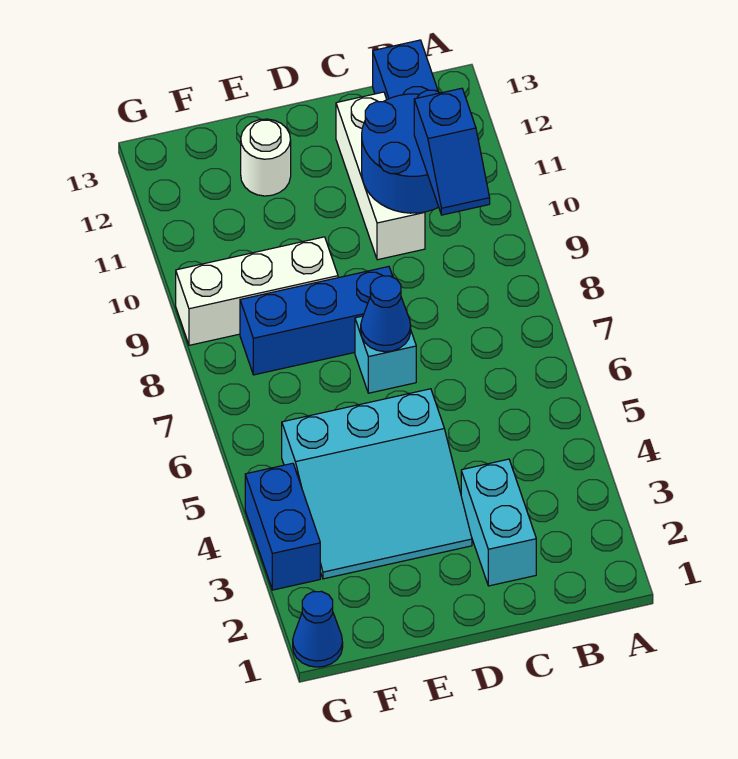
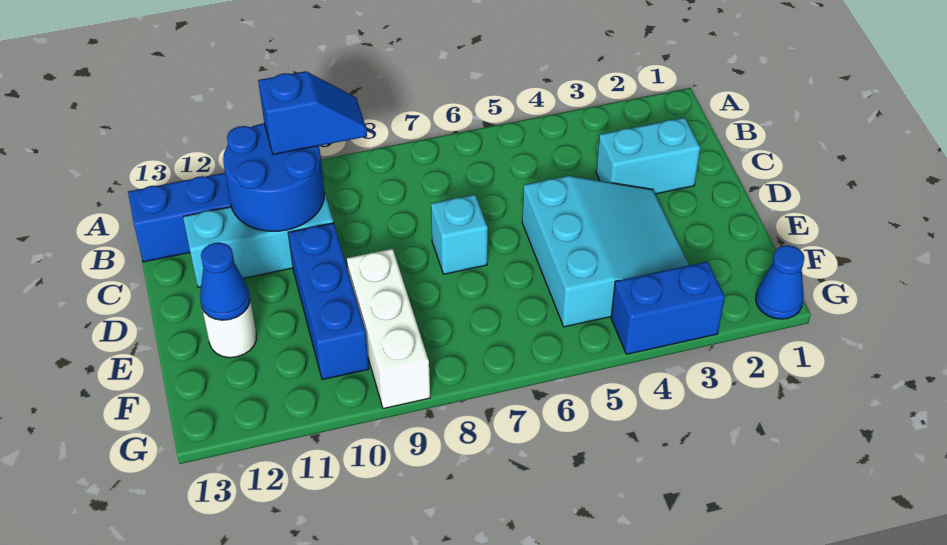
white brick C10:C12 level 1 -> cyan brick C10:C12 level 1
blue cone D7 level 2 -> blue cone E12 level 2
blue brick D8:F8 level 1 -> blue brick D10:F10 level 1

